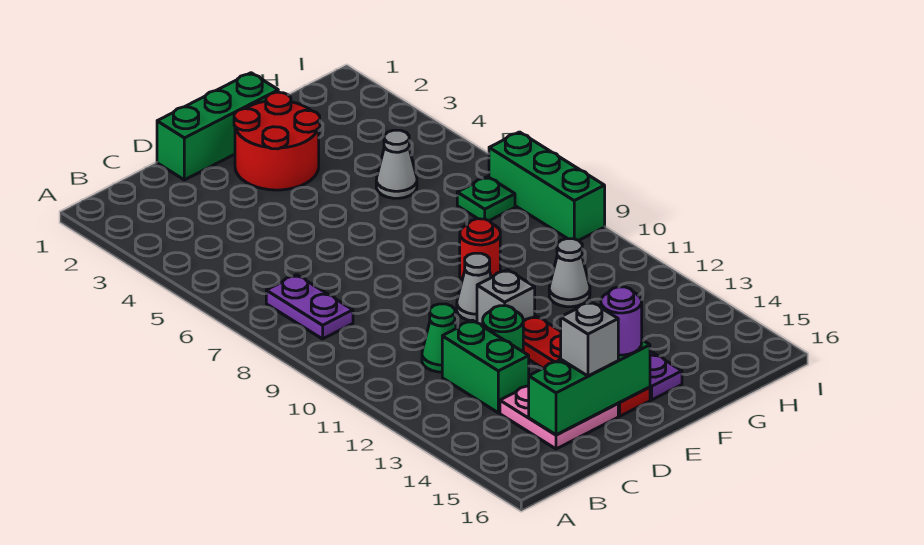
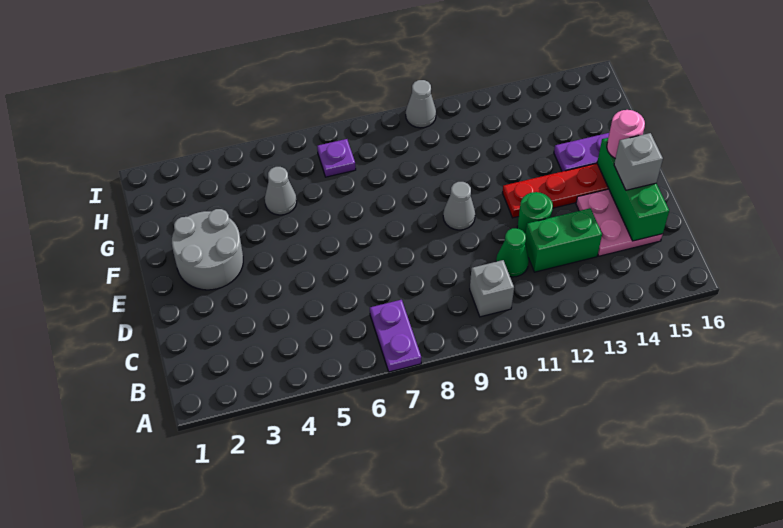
purple plate B7:B8 level 1 -> purple plate A7:B7 level 1
green brick D1:F1 level 1 -> none
red round brick E2:F3 level 1 -> grey round brick E2:F3 level 1
grey brick E11 level 1 -> grey brick B10 level 1
purple round brick E15 level 3 -> pink round brick E15 level 3
red round brick F9 level 1 -> none
grey cone G11 level 1 -> grey cone I10 level 1
green plate H7 level 1 -> purple plate H7 level 1
green brick I7:I9 level 1 -> none

